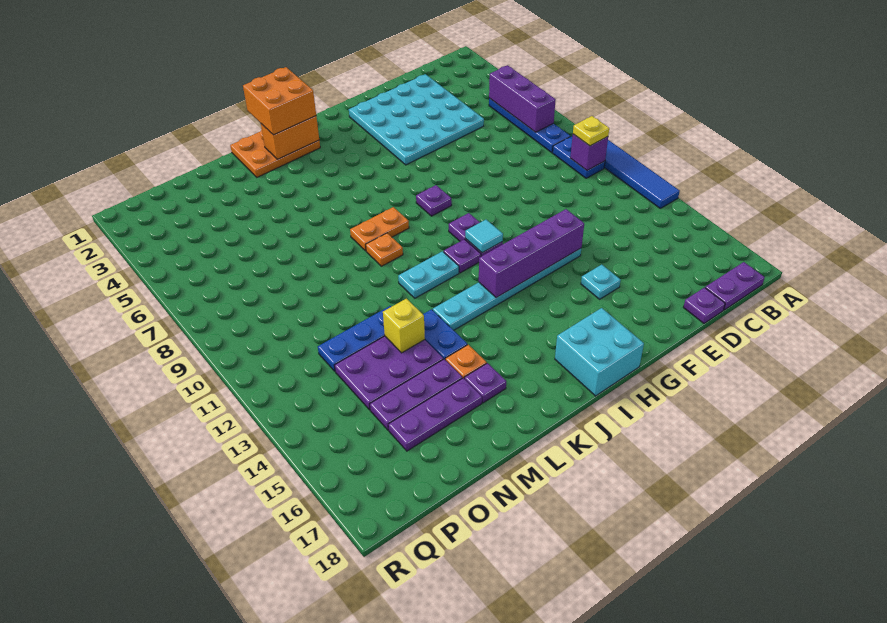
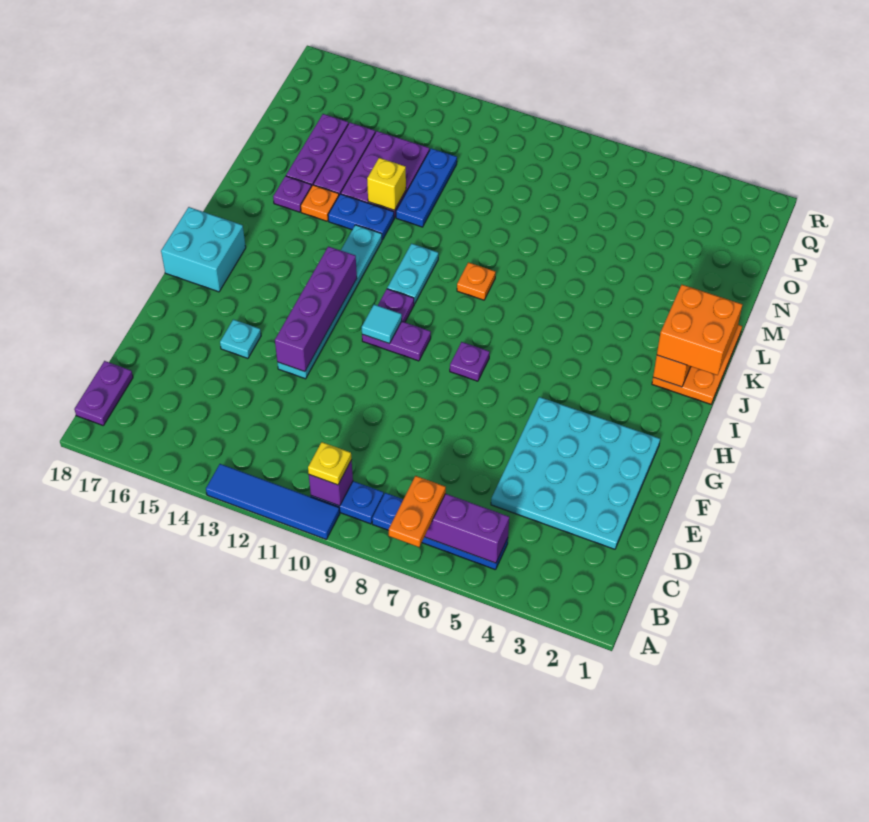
purple plate D18 level 1 -> none
orange plate J8:K8 level 1 -> orange plate A7:B7 level 3

